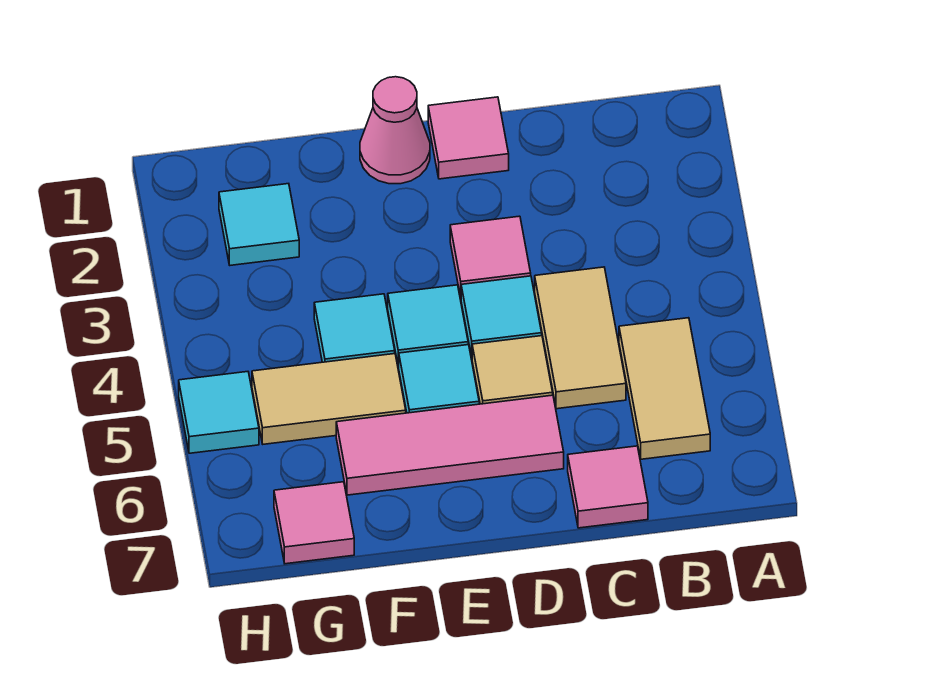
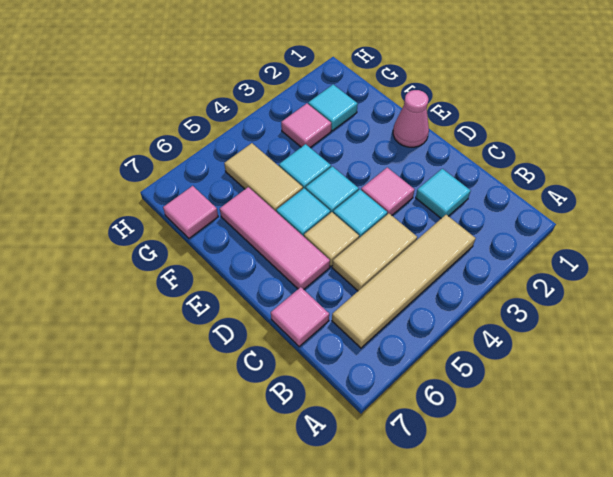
tan tile B5:B6 level 1 -> tan tile B3:B6 level 1
pink tile D1 level 1 -> pink tile G3 level 1
cyan tile H5 level 1 -> cyan tile C2 level 1

